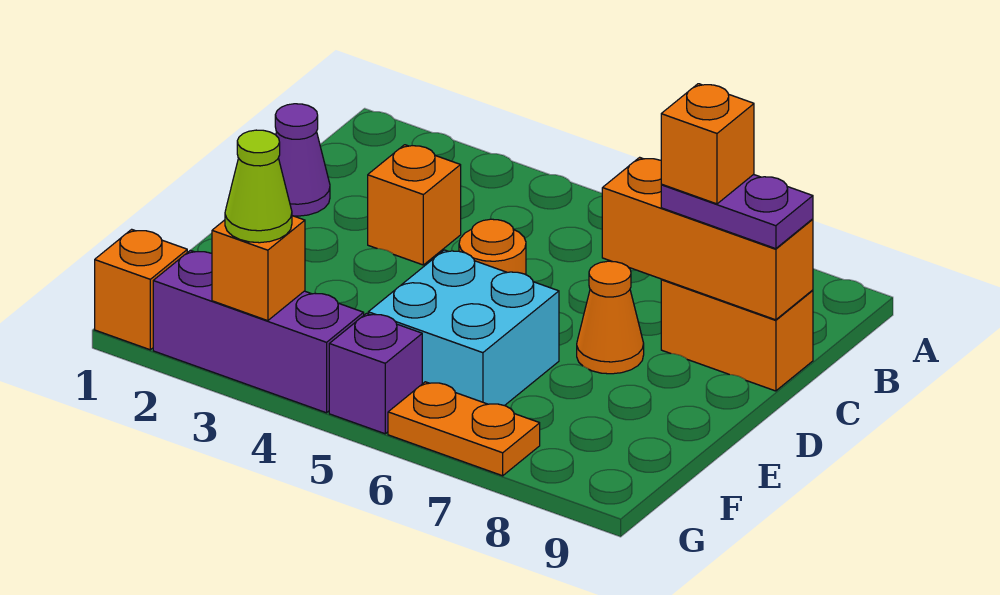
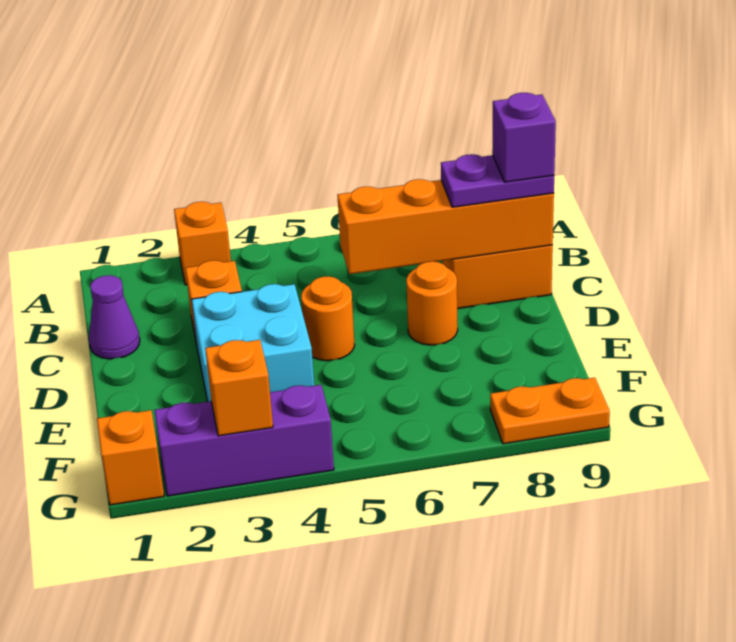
orange brick C7:C9 level 2 -> orange brick C6:C9 level 2
orange brick C8 level 4 -> orange brick A3 level 1
orange cone D7 level 1 -> orange round brick D7 level 1
cyan brick E5:F6 level 1 -> cyan brick D3:E4 level 1
lime cone G3 level 3 -> none
purple brick G5 level 1 -> purple brick C9 level 4
orange plate G6:G7 level 1 -> orange plate G8:G9 level 1

